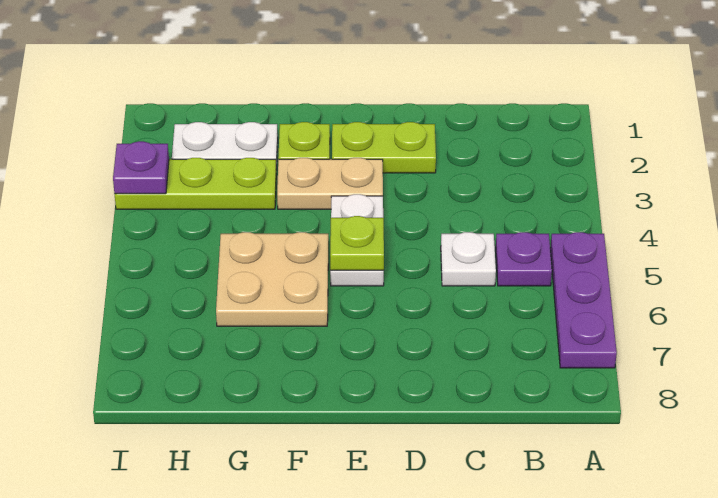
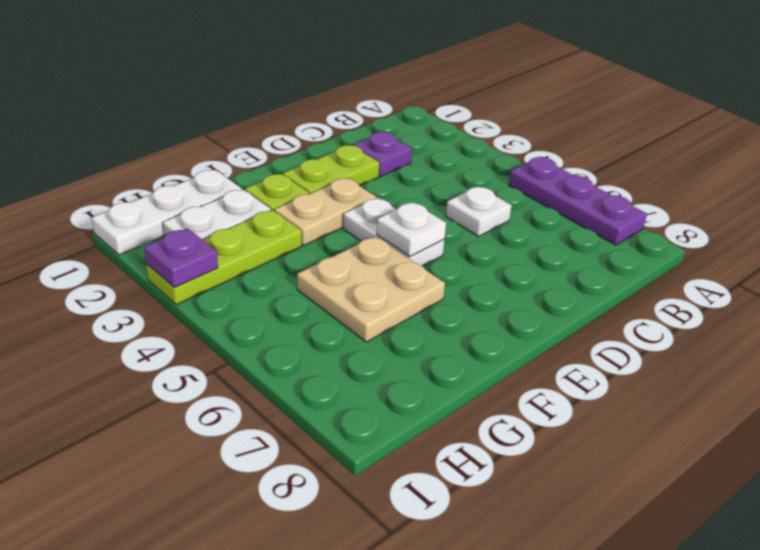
purple plate B5 level 1 -> purple plate C2 level 1
lime plate E5 level 2 -> white plate E5 level 2
none -> white plate G1:I1 level 1

